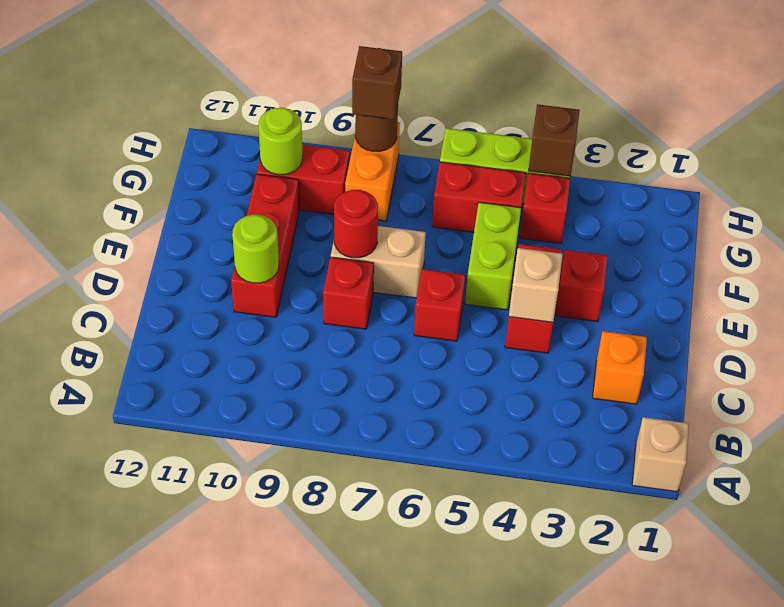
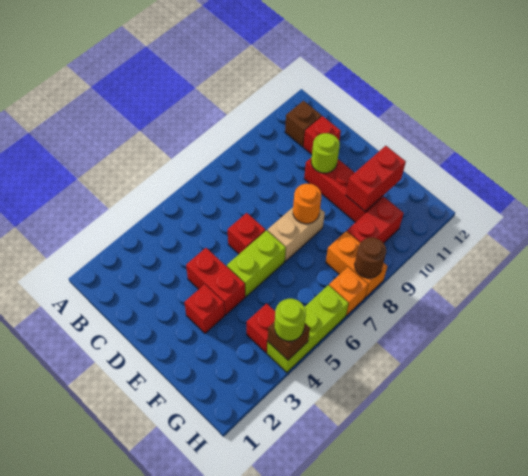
tan brick A1 level 1 -> none
orange brick C2 level 1 -> orange brick H7 level 1
tan brick D4 level 2 -> none
red brick D8 level 1 -> red brick C11 level 1
lime brick E5:F5 level 1 -> lime brick E5:E6 level 1
red round brick E8 level 2 -> orange round brick E8 level 2
red brick G5:G6 level 1 -> red brick F10:F11 level 2
lime round brick G10 level 2 -> lime round brick H4 level 3
brown brick H8 level 3 -> brown brick B11 level 1

